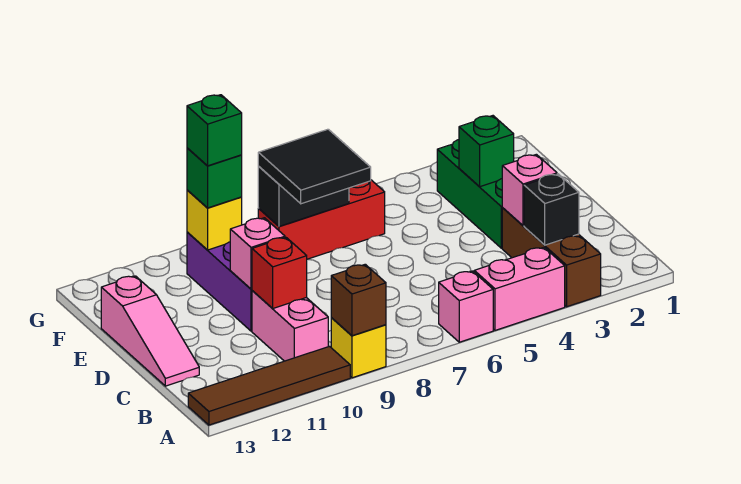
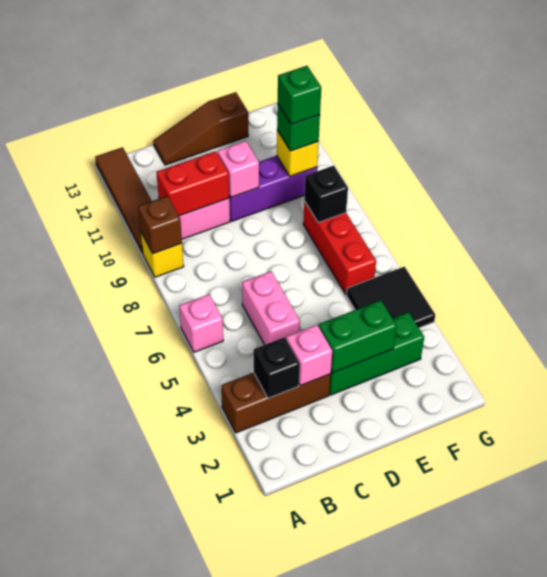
pink brick A4:A5 level 1 -> pink brick C5:C6 level 1
red brick C10 level 2 -> red brick B10:C10 level 2
pink slope C13:E13 level 1 top E -> brown slope C13:E13 level 1 top E
green brick E3 level 2 -> green brick D3:E3 level 2
black tile E7:F8 level 3 -> black tile F4:G5 level 1
black brick F7:F8 level 2 -> black brick F8 level 2

